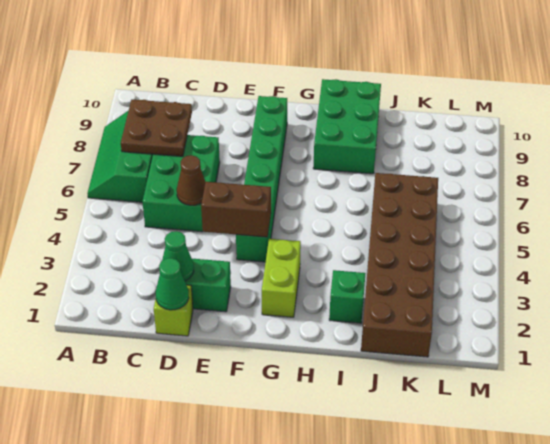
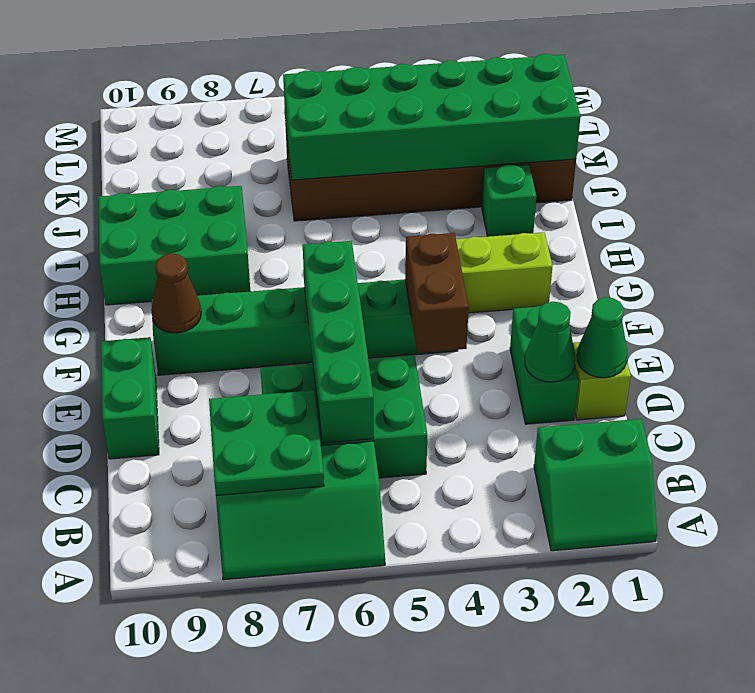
none -> green slope A1:B2 level 1 top B
brown plate B7:C8 level 2 -> green plate B7:C8 level 2
none -> green brick C6:F6 level 2
brown cone D5 level 2 -> brown cone F9 level 2
none -> green brick D10:E10 level 1
none -> green brick J1:K6 level 2

